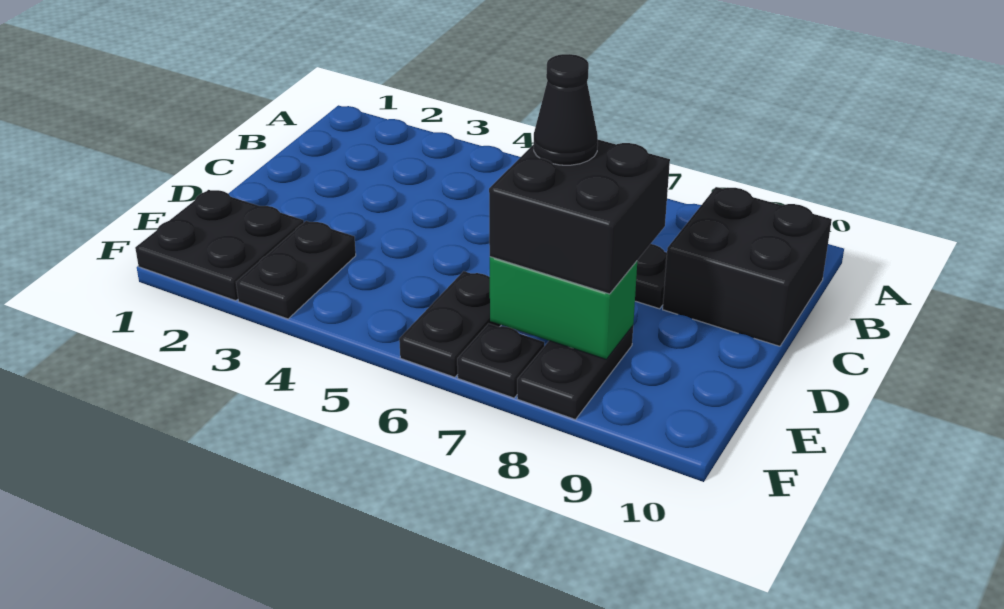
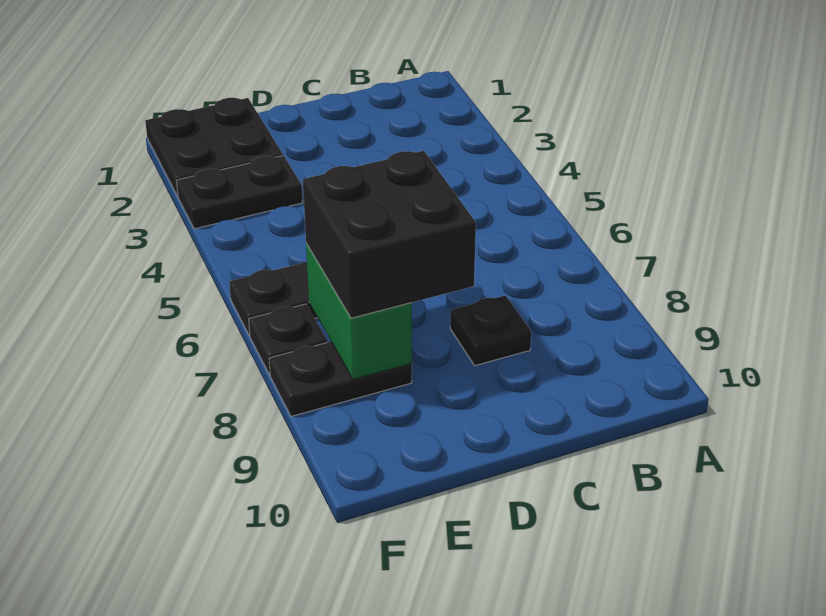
black brick B9:C10 level 1 -> none
black cone D7 level 4 -> none

